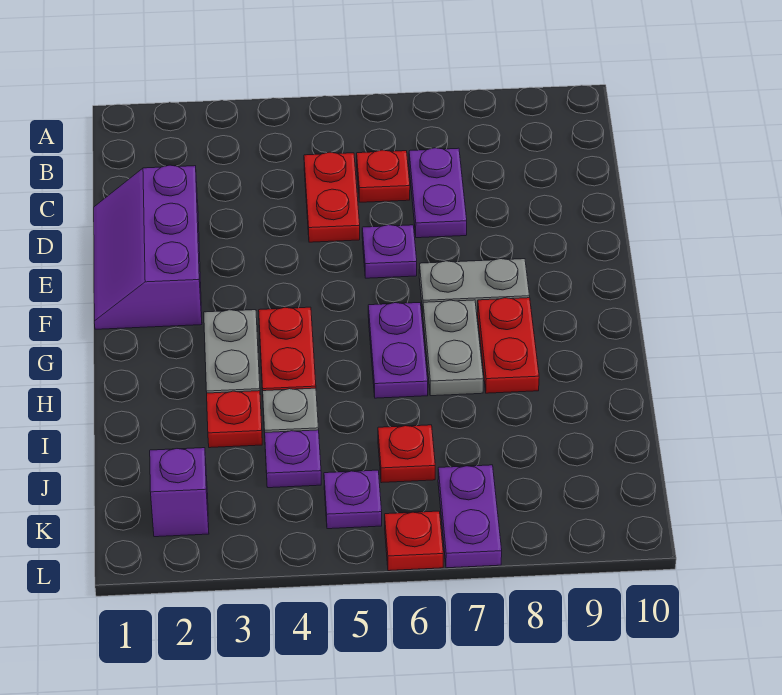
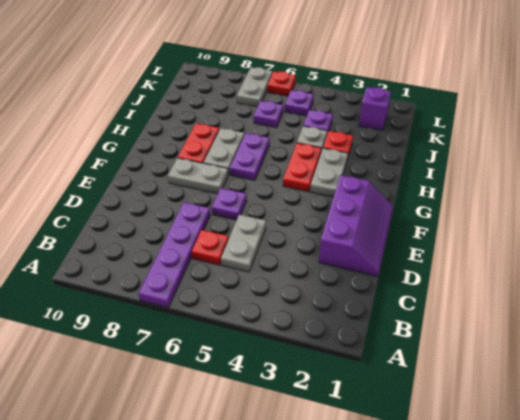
red plate C5:D5 level 1 -> grey plate C5:D5 level 1
purple plate C7:D7 level 1 -> purple plate A7:D7 level 1
red plate J6 level 1 -> purple plate J6 level 1
purple plate K7:L7 level 1 -> grey plate K7:L7 level 1

